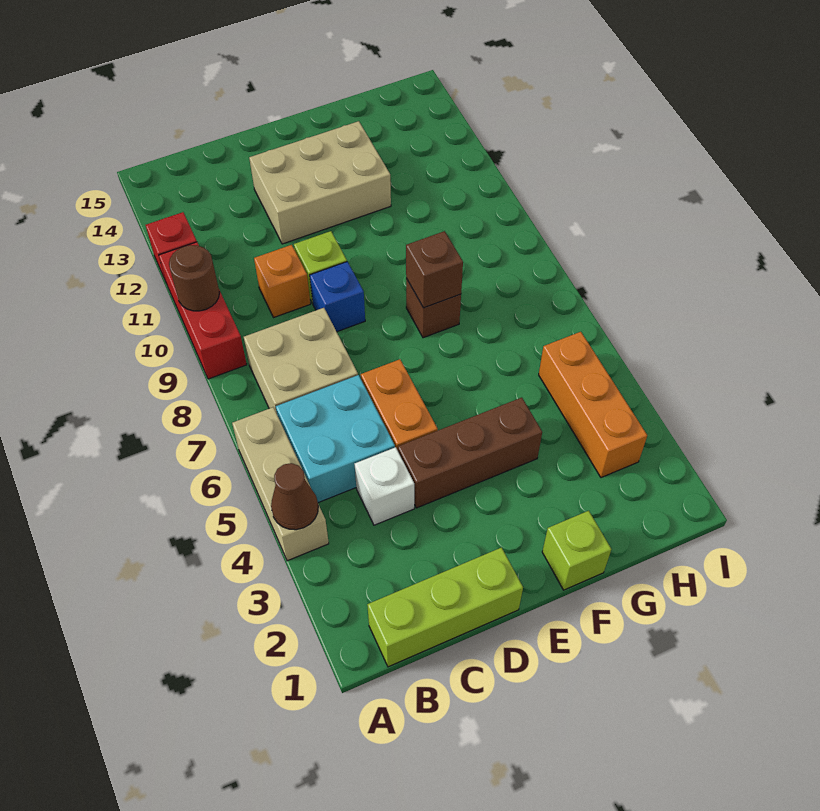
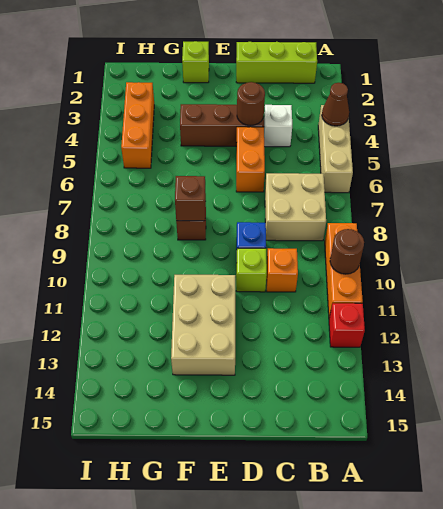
red brick A9:A11 level 1 -> orange brick A9:A11 level 1
cyan brick B5:C6 level 1 -> none
none -> brown round brick D4 level 2
tan brick D12:F13 level 1 -> tan brick E11:F13 level 1

